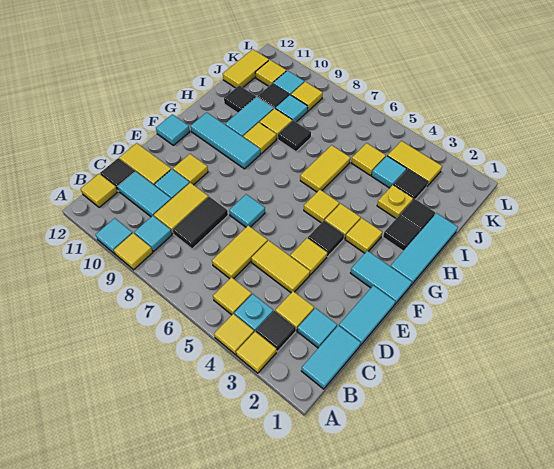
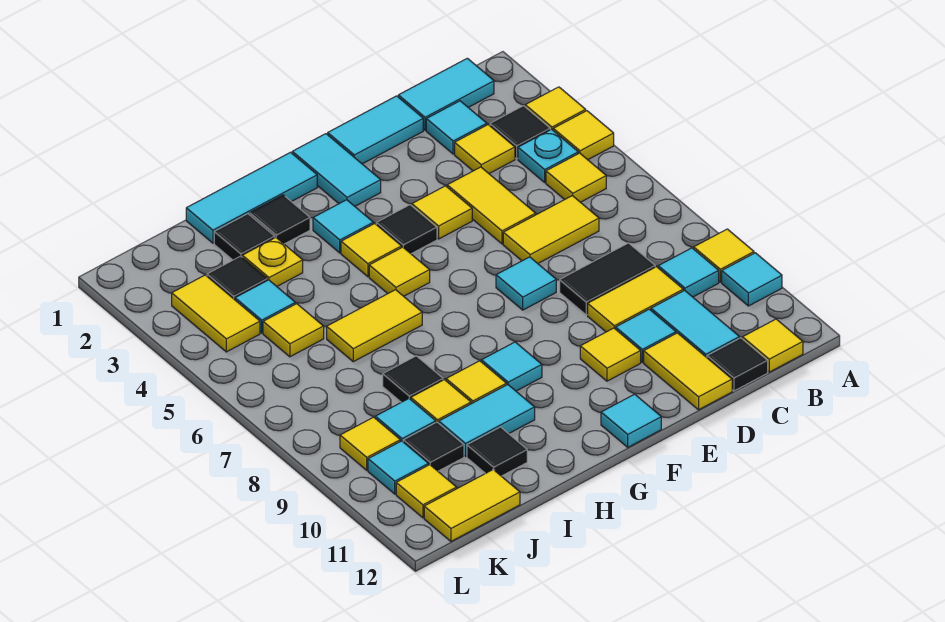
yellow tile G3 level 1 -> cyan tile G3 level 1
cyan tile G9:G11 level 1 -> cyan tile G9 level 1

